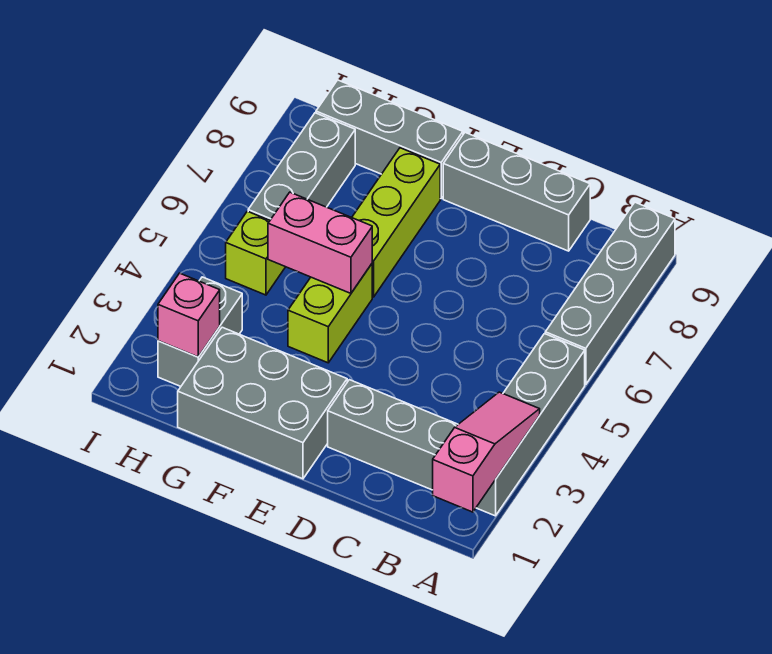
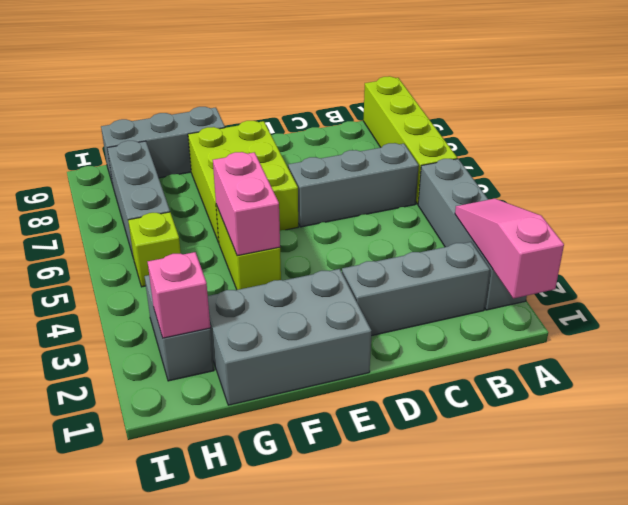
grey brick A6:A9 level 1 -> lime brick A6:A9 level 1
grey brick C9:E9 level 1 -> grey brick B6:D6 level 1
pink brick F5:G5 level 2 -> pink brick F4:F5 level 2
lime brick F6:F8 level 1 -> lime brick E6:F8 level 1

